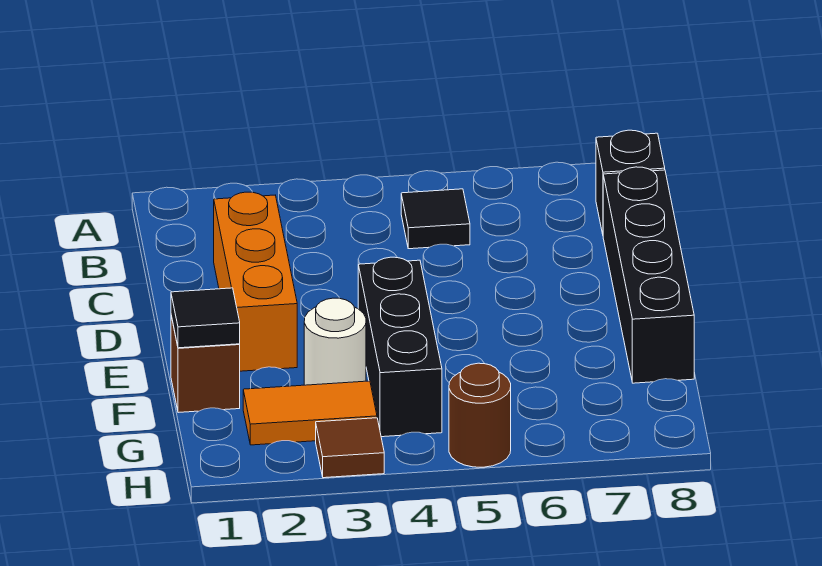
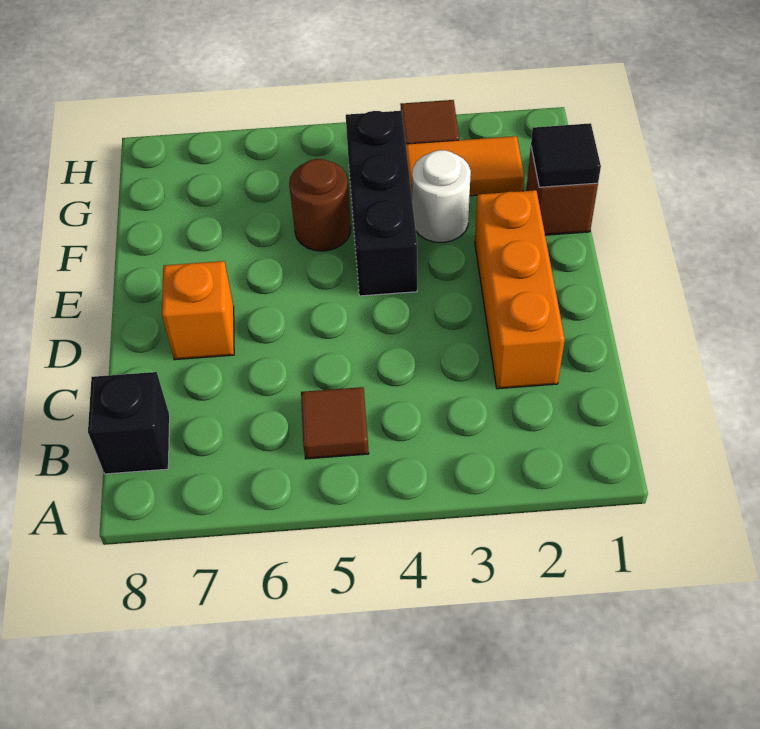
black tile B5 level 1 -> brown tile B5 level 1
black brick C8:F8 level 1 -> none
none -> orange brick D7 level 1
brown round brick H5 level 1 -> brown round brick F5 level 1

